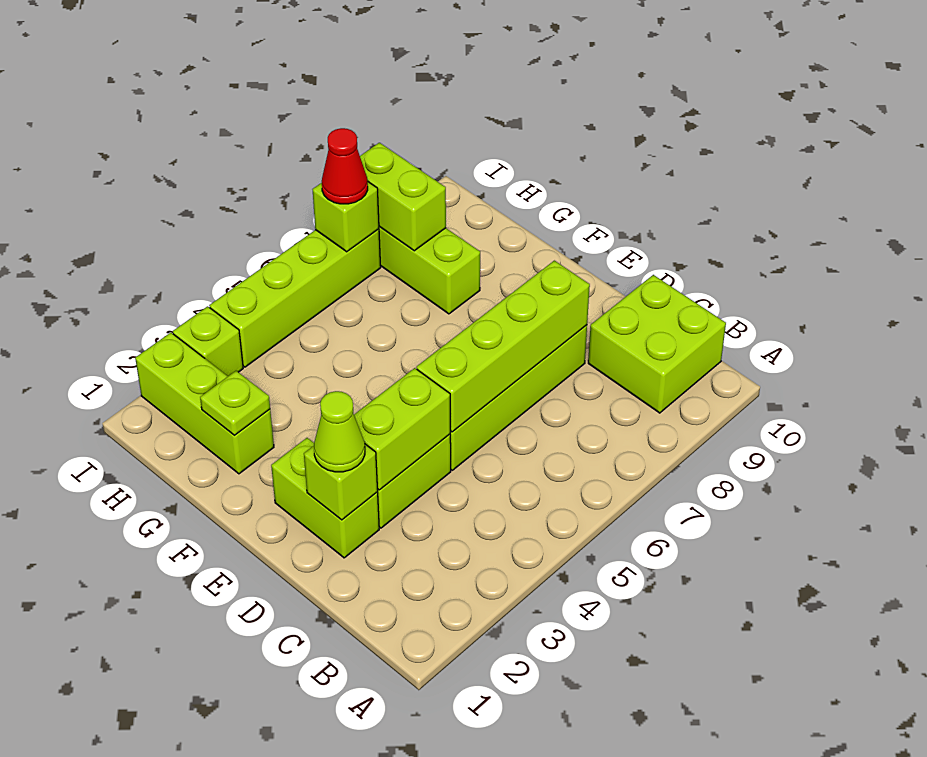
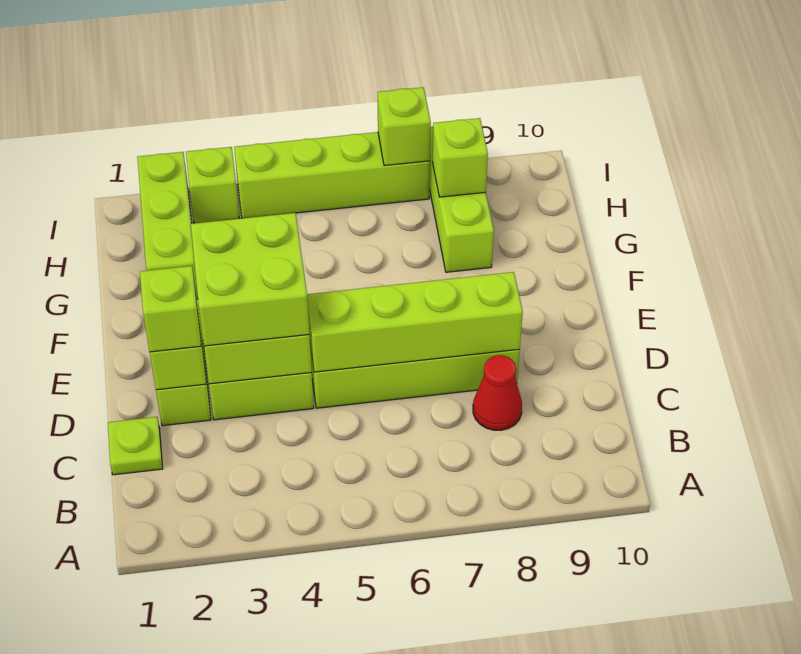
lime brick B9:C10 level 1 -> lime brick D3:E4 level 3
lime cone D2 level 3 -> lime brick D2 level 3
lime plate G2 level 2 -> lime plate C1 level 1
lime brick H8:I8 level 2 -> lime brick H8 level 2
red cone I7 level 3 -> red cone C8 level 1

